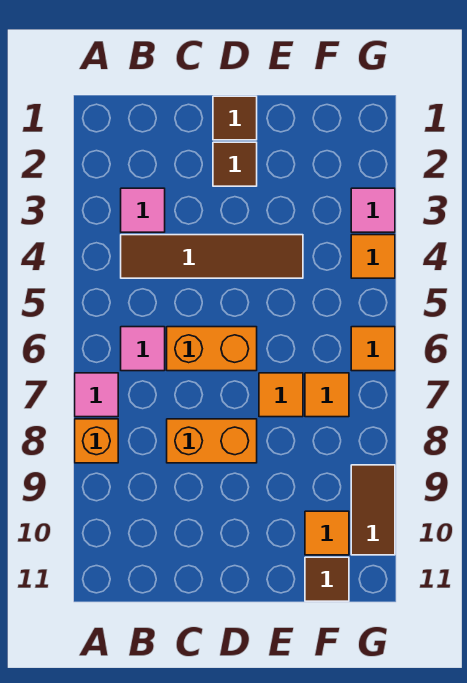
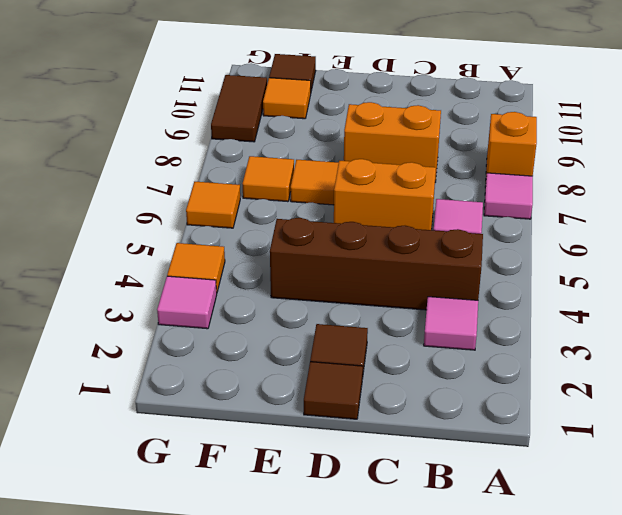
brown tile B4:E4 level 1 -> brown brick B4:E4 level 1

